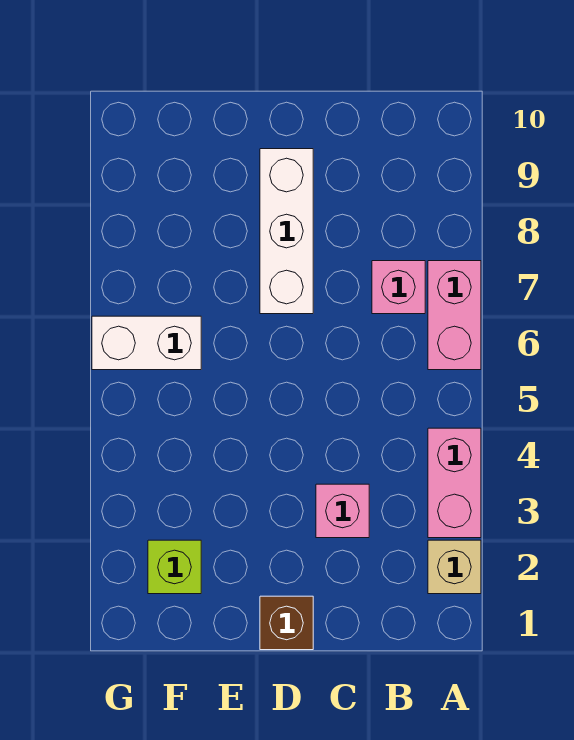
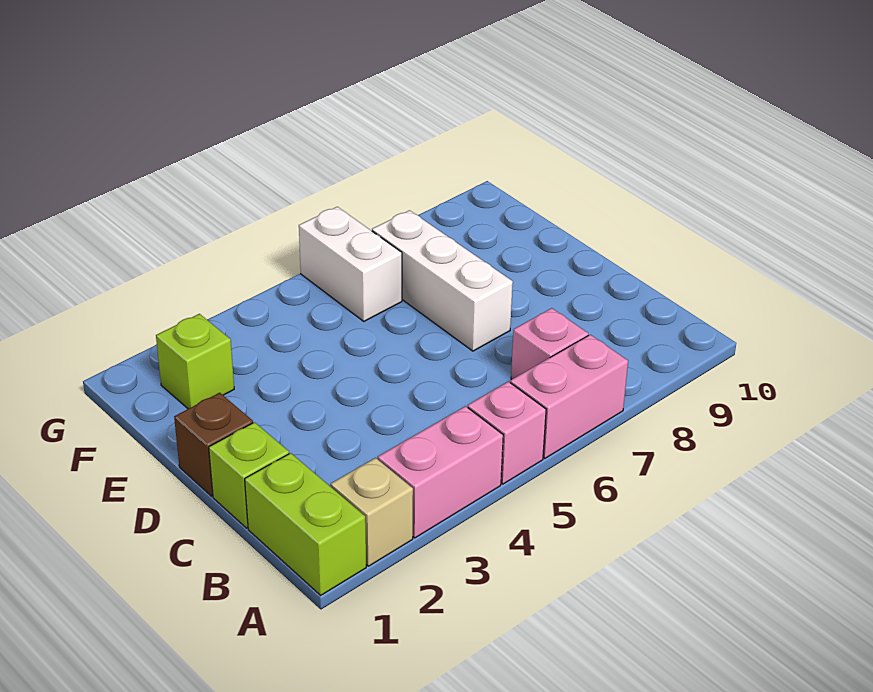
none -> lime brick A1:B1 level 1
none -> lime brick C1 level 1
pink brick C3 level 1 -> pink brick A5 level 1
white brick D7:D9 level 1 -> white brick D7:F7 level 1

